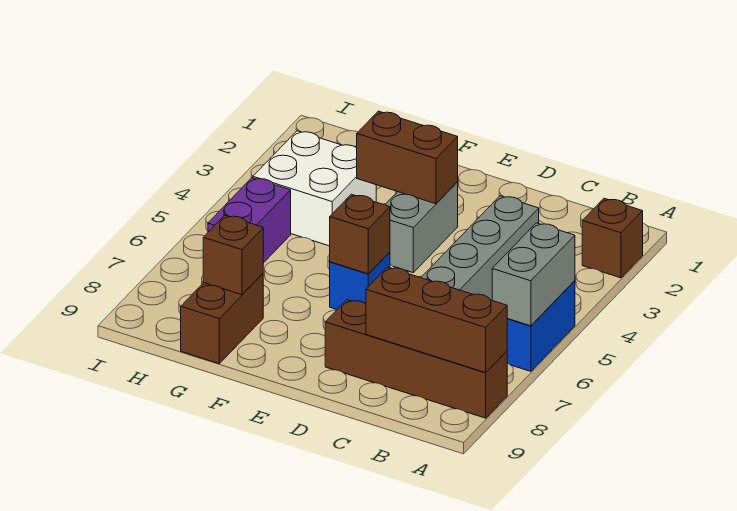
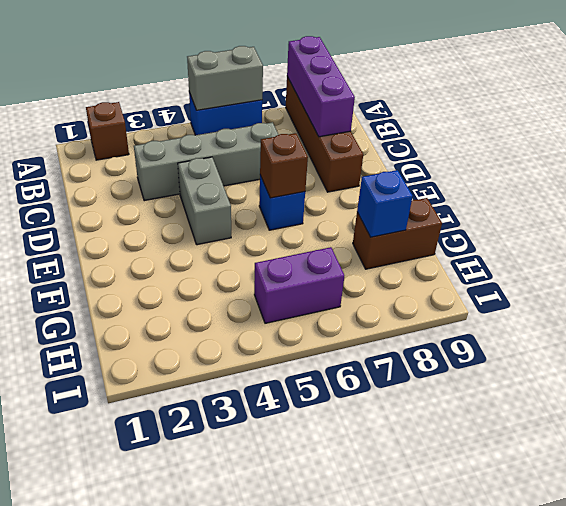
brown brick A8:C8 level 2 -> purple brick A8:C8 level 2
grey brick E3:E4 level 1 -> grey brick D4:E4 level 1
brown brick E3:F3 level 2 -> none
white brick G3:H4 level 1 -> none
brown brick G8 level 2 -> blue brick G8 level 2

